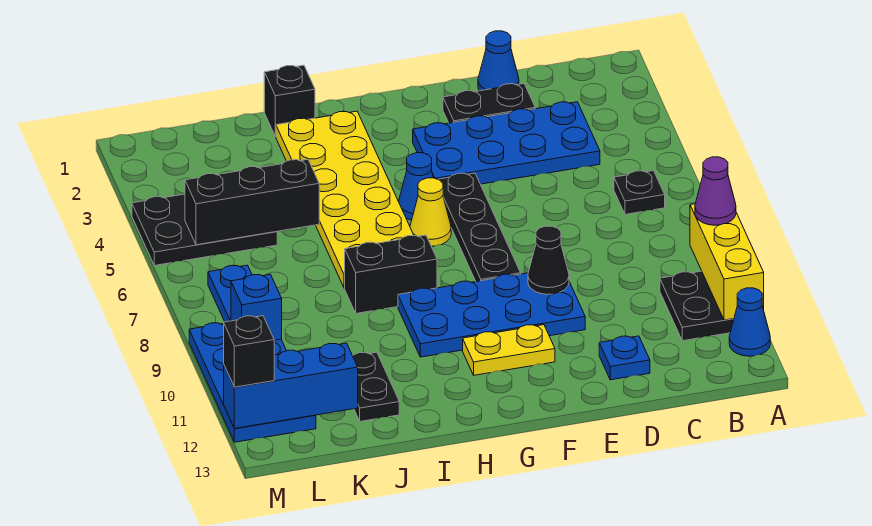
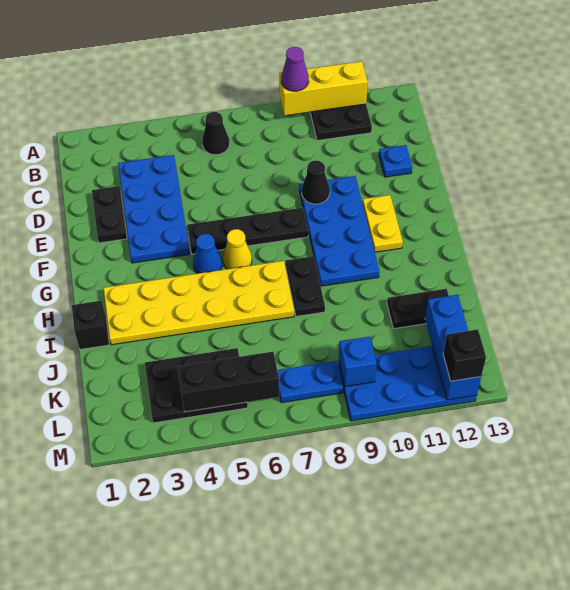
blue cone A12 level 1 -> none
black plate B6 level 1 -> black cone B6 level 1
blue cone D1 level 1 -> none
black brick H8:I8 level 1 -> black plate H8:I8 level 1
black brick J5:L5 level 2 -> black brick L4:L6 level 2
black plate K4:M5 level 1 -> black plate K3:L5 level 1

